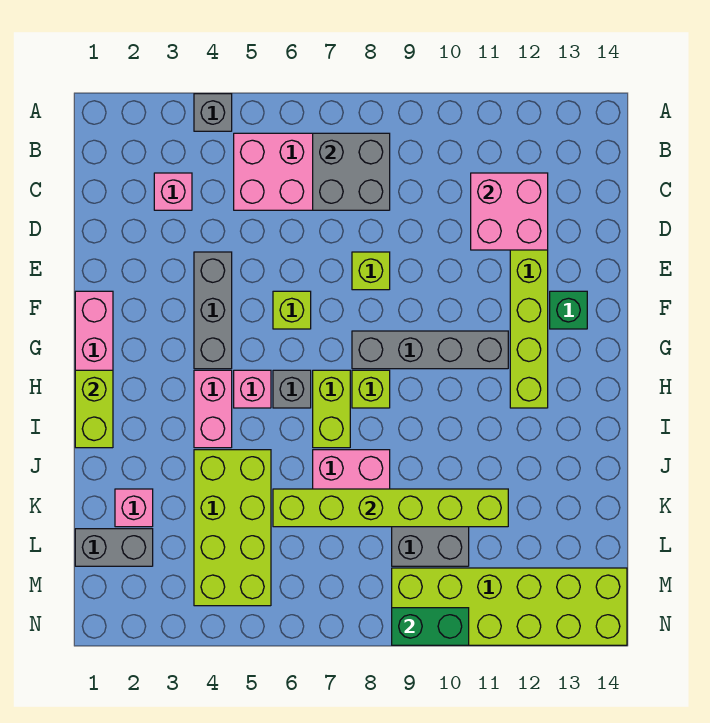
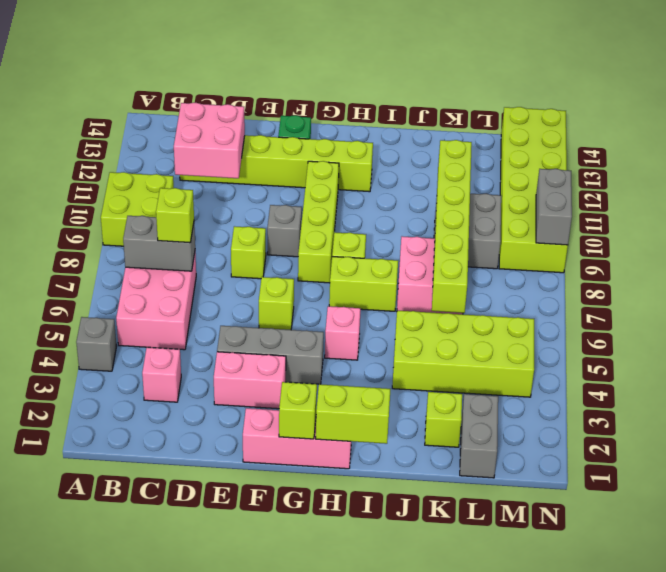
none -> lime brick A9:B10 level 1
grey brick B7:C8 level 2 -> grey brick B7:C7 level 2
none -> lime brick C7 level 3
none -> lime brick G1 level 2
grey brick G8:G11 level 1 -> lime brick G8:G11 level 1
pink brick H4:I4 level 1 -> pink brick E3:F3 level 1
grey brick H6 level 1 -> grey brick F9 level 1
pink brick K2 level 1 -> lime brick K2 level 1
green brick N9:N10 level 2 -> grey brick N9:N10 level 2

